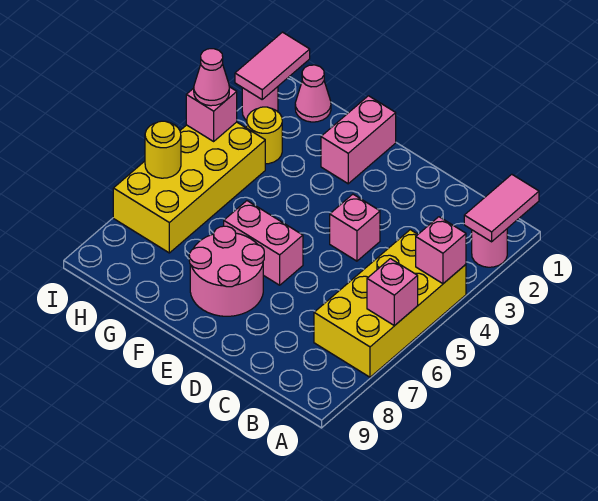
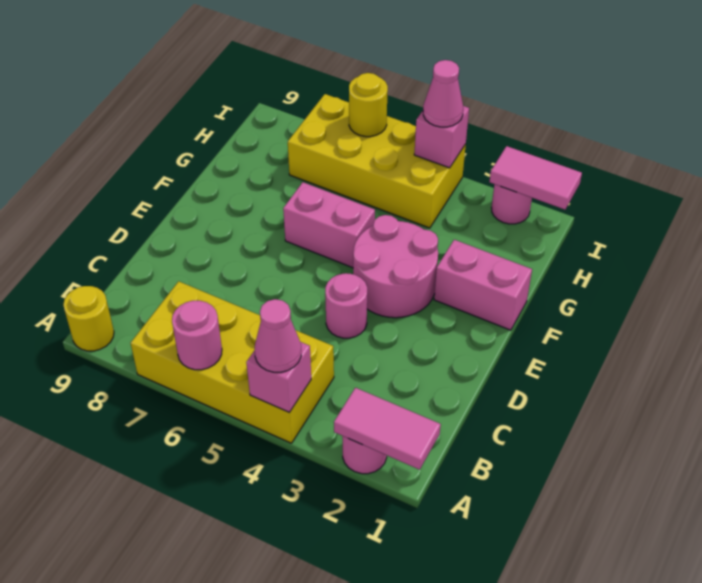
pink brick A6 level 2 -> pink round brick A6 level 2
pink brick D4 level 1 -> pink round brick D4 level 1
pink brick E6:F6 level 1 -> pink brick F5:F6 level 1
pink round brick E7:F8 level 1 -> pink round brick E3:F4 level 1
pink cone H1 level 1 -> pink cone A4 level 3
yellow round brick H3 level 1 -> yellow round brick A9 level 1

